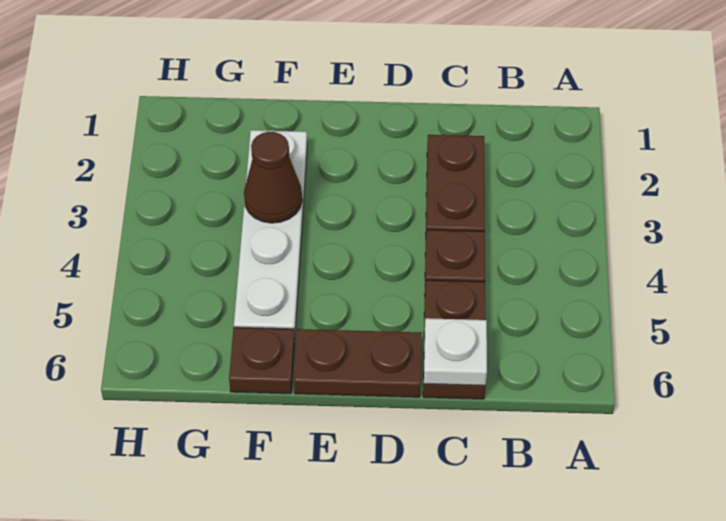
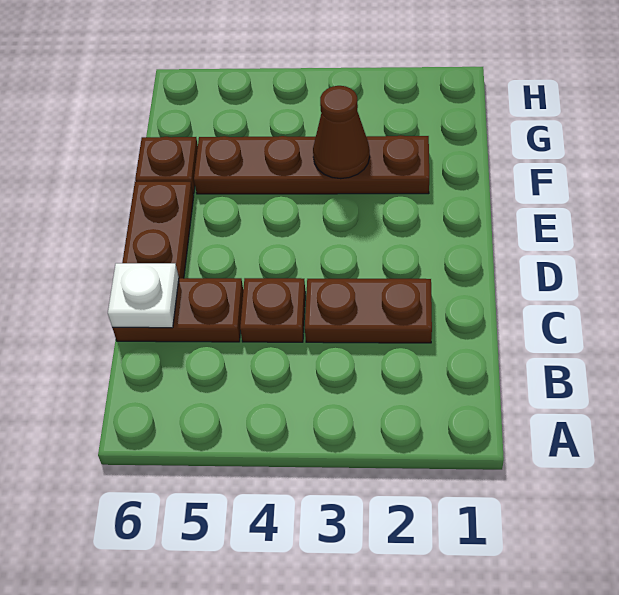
white plate F2:F5 level 1 -> brown plate F2:F5 level 1

